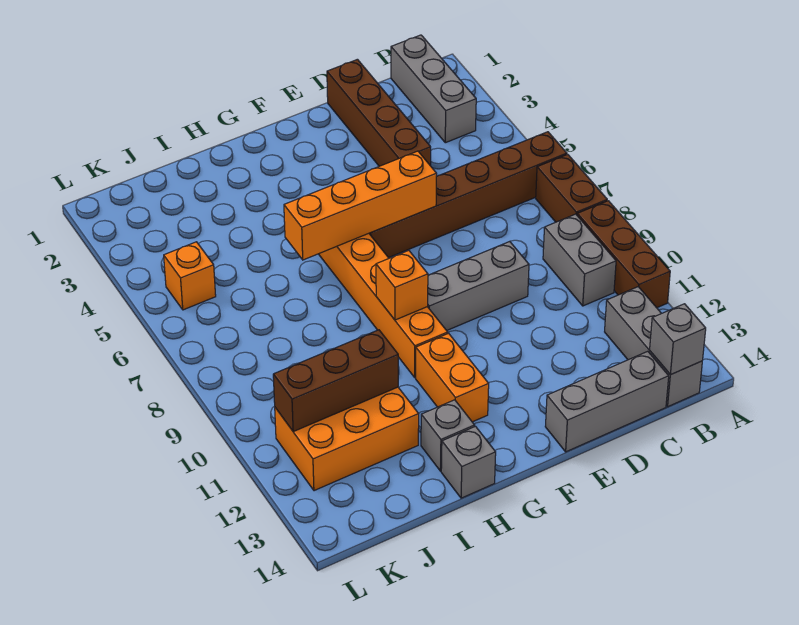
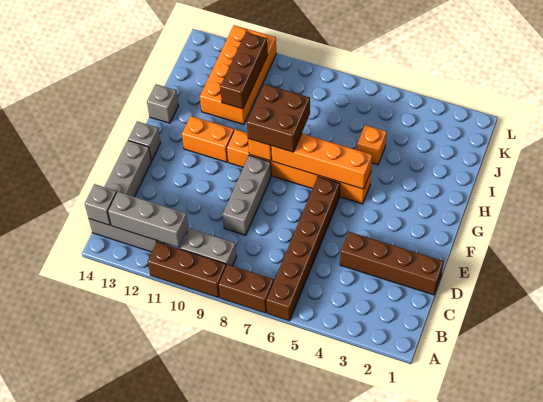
grey brick B1:B3 level 1 -> grey brick B11:B13 level 2
orange brick E6:H6 level 2 -> orange brick G5:G8 level 2
none -> brown brick G8:H9 level 3
grey brick H13 level 1 -> grey brick F14 level 1
orange brick I11:K12 level 1 -> orange brick I11:L12 level 1
orange brick K5 level 1 -> orange brick I5 level 1

